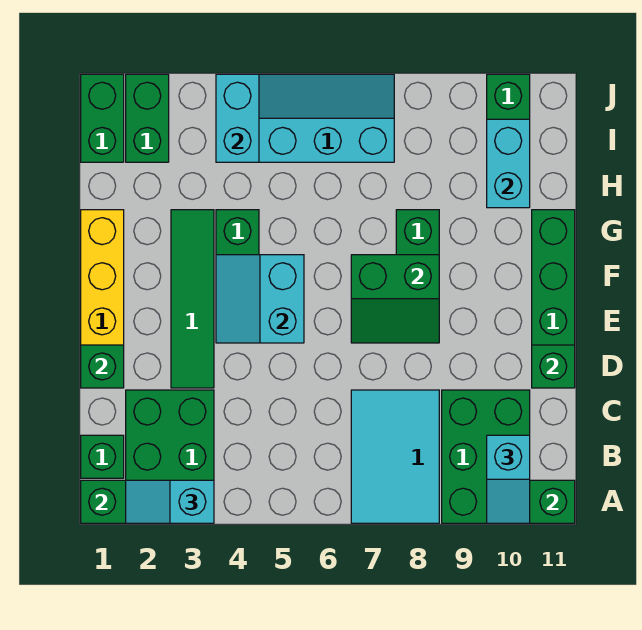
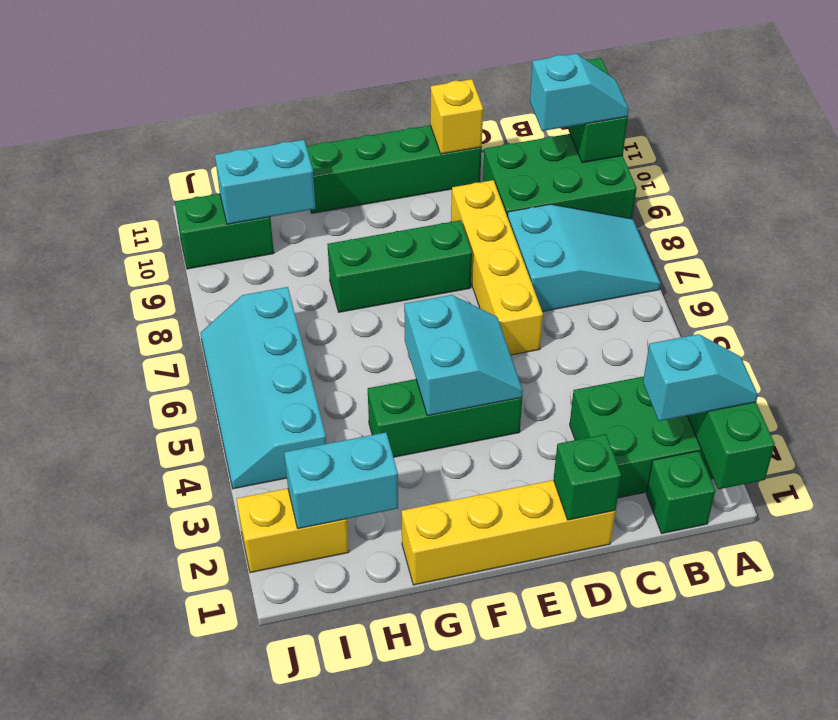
cyan slope A2:A3 level 3 top 3 -> cyan slope A2:B2 level 3 top B
cyan tile A7:C8 level 1 -> cyan slope A7:C8 level 1 top C
green tile D3:G3 level 1 -> none
none -> yellow brick D6:D9 level 1
green brick D11 level 2 -> yellow brick D11 level 2
cyan slope E4:F5 level 2 top 5 -> cyan slope E4:F5 level 2 top F
green slope E7:F8 level 2 top F -> none
green brick I1:J1 level 1 -> none
green brick I2:J2 level 1 -> yellow brick I2:J2 level 1
cyan brick I4:J4 level 2 -> cyan brick H2:I2 level 2

